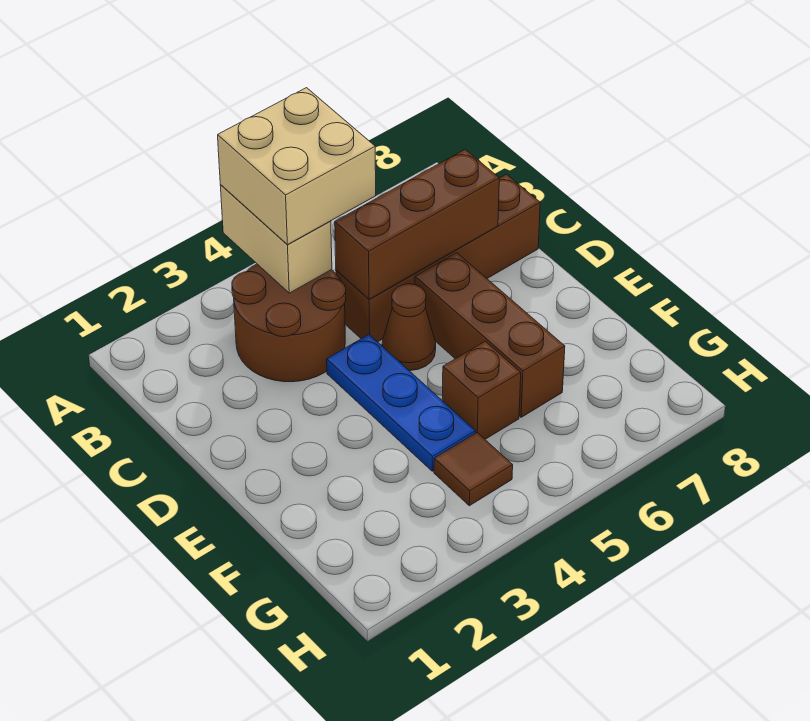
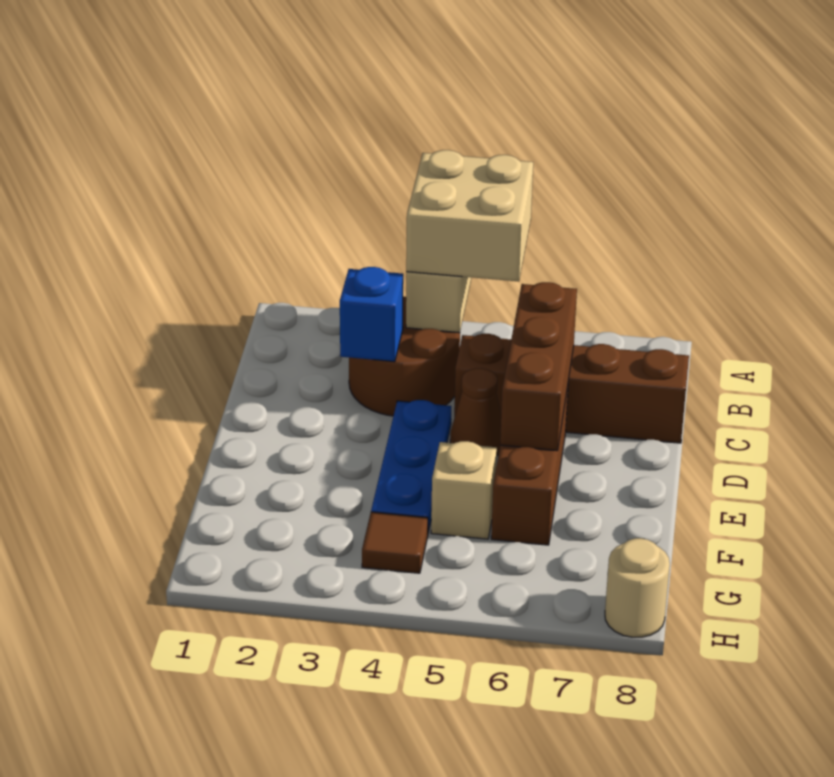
none -> blue brick C3 level 2
brown brick C5:C7 level 2 -> brown brick C6:E6 level 2
brown brick F5 level 1 -> tan brick F5 level 1
none -> tan round brick H8 level 1

